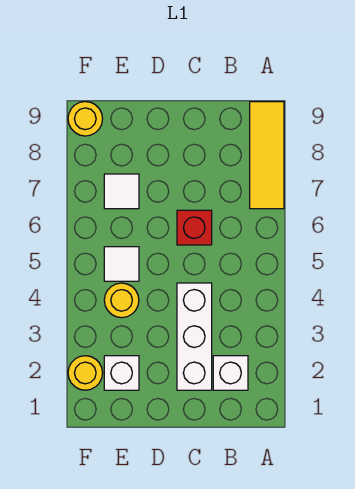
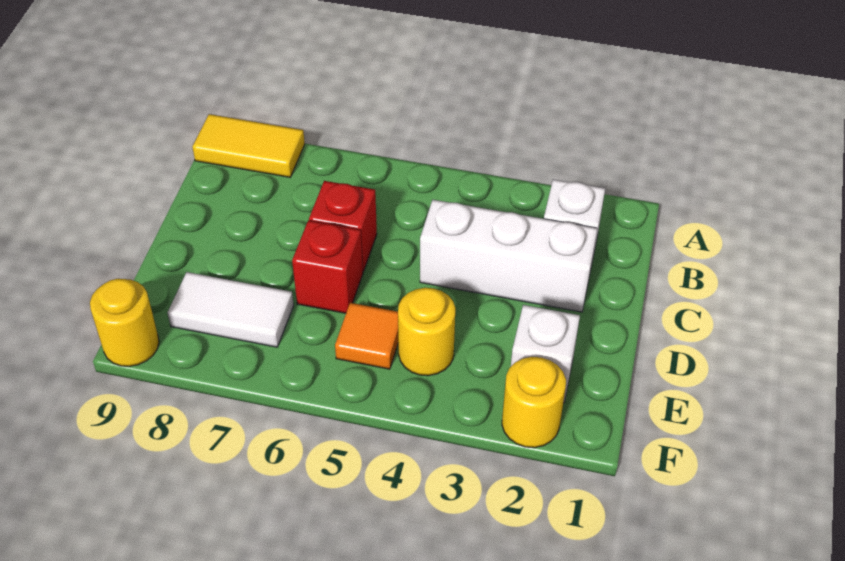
yellow tile A7:A9 level 1 -> yellow tile A8:A9 level 1
none -> red brick D6 level 1
white tile E5 level 1 -> orange tile E5 level 1
white tile E7 level 1 -> white tile E7:E8 level 1

